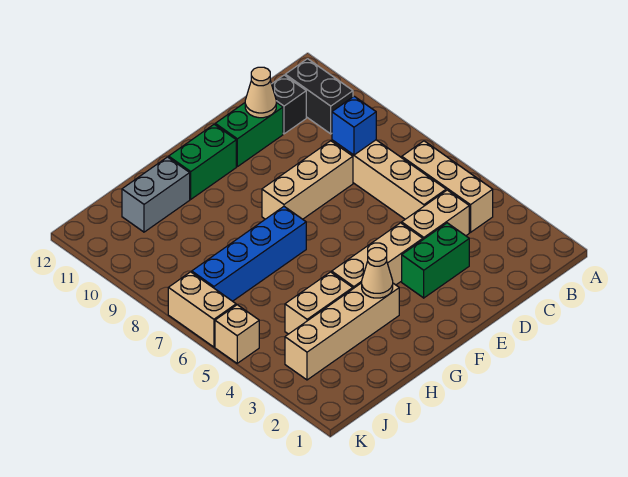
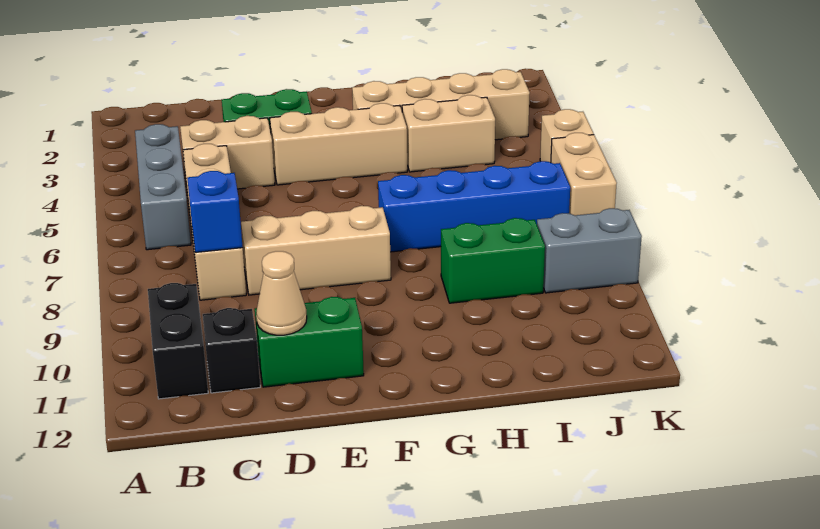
tan brick B4:B6 level 1 -> grey brick B4:B6 level 1
green brick F11:G11 level 1 -> green brick H9:I9 level 1
tan cone G3 level 2 -> none
grey brick H11:I11 level 1 -> grey brick J9:K9 level 1

